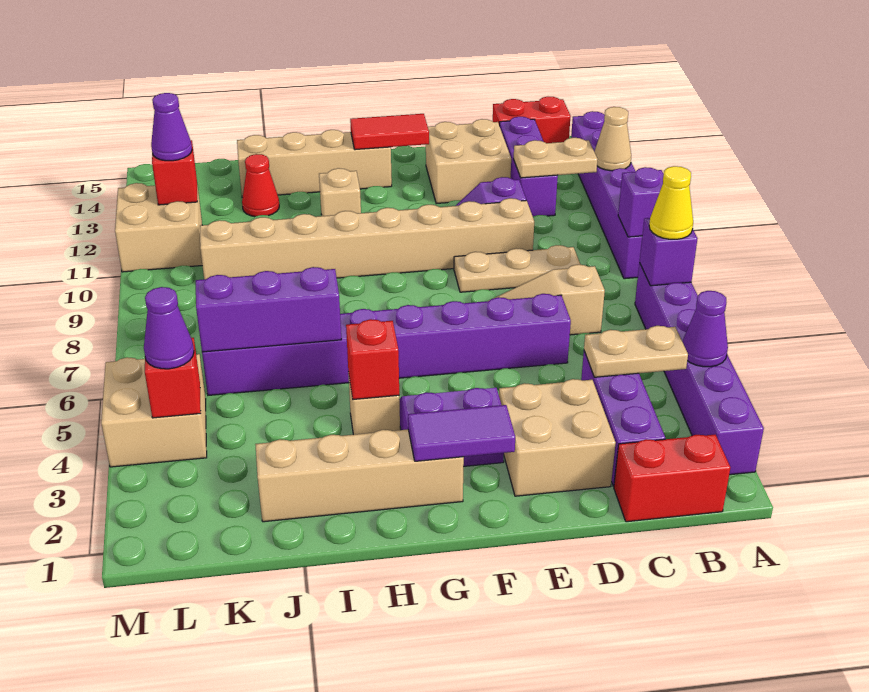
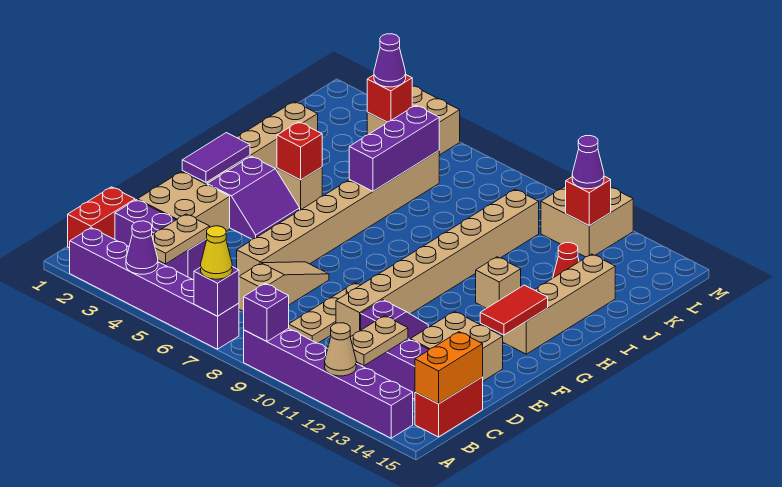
none -> orange brick B15:C15 level 2
purple brick D6:K6 level 1 -> tan brick D6:K6 level 1

